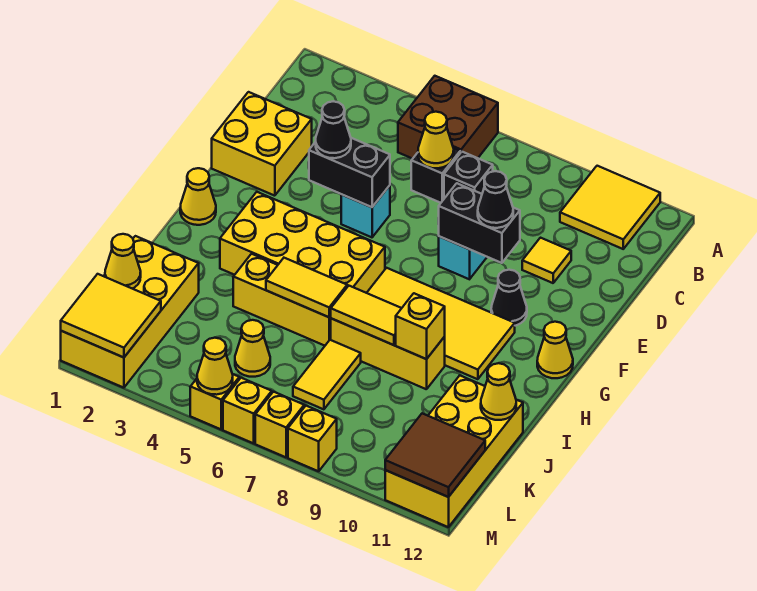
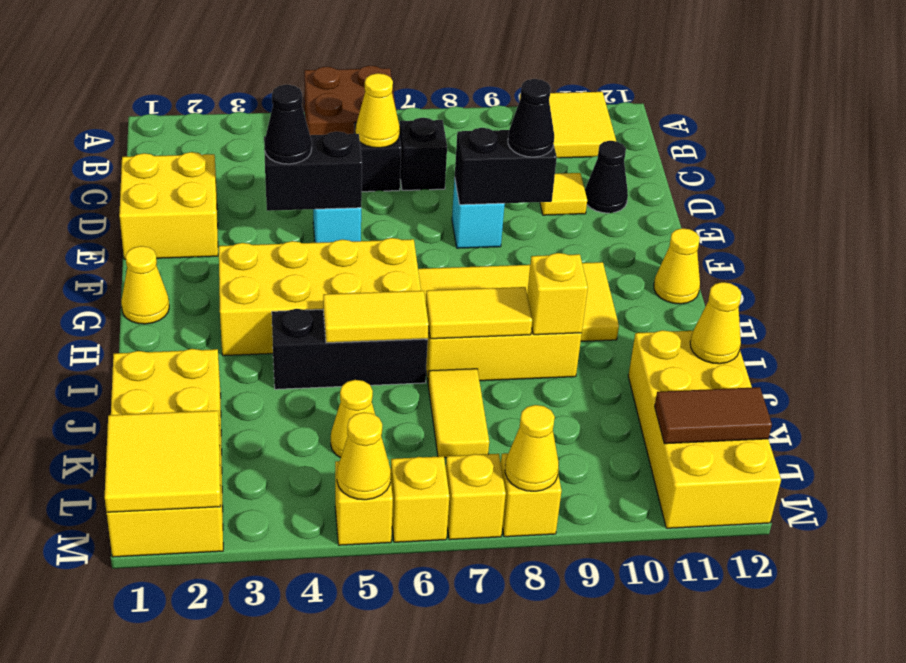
black cone F10 level 1 -> black cone D11 level 1
yellow brick I4:I6 level 1 -> black brick I4:I6 level 1
yellow cone K1 level 2 -> yellow cone M8 level 2
brown tile L11:M12 level 2 -> brown tile L11:L12 level 2

